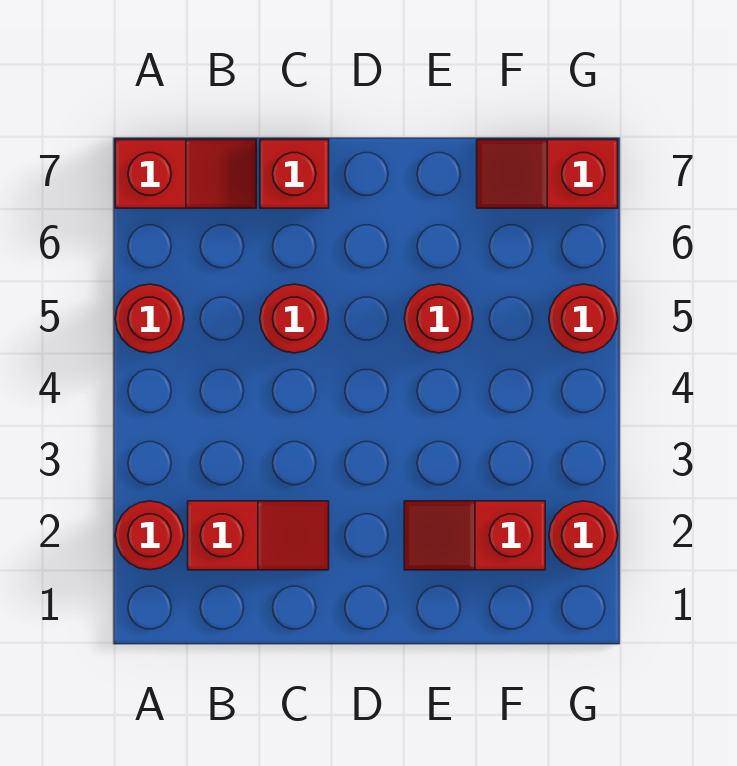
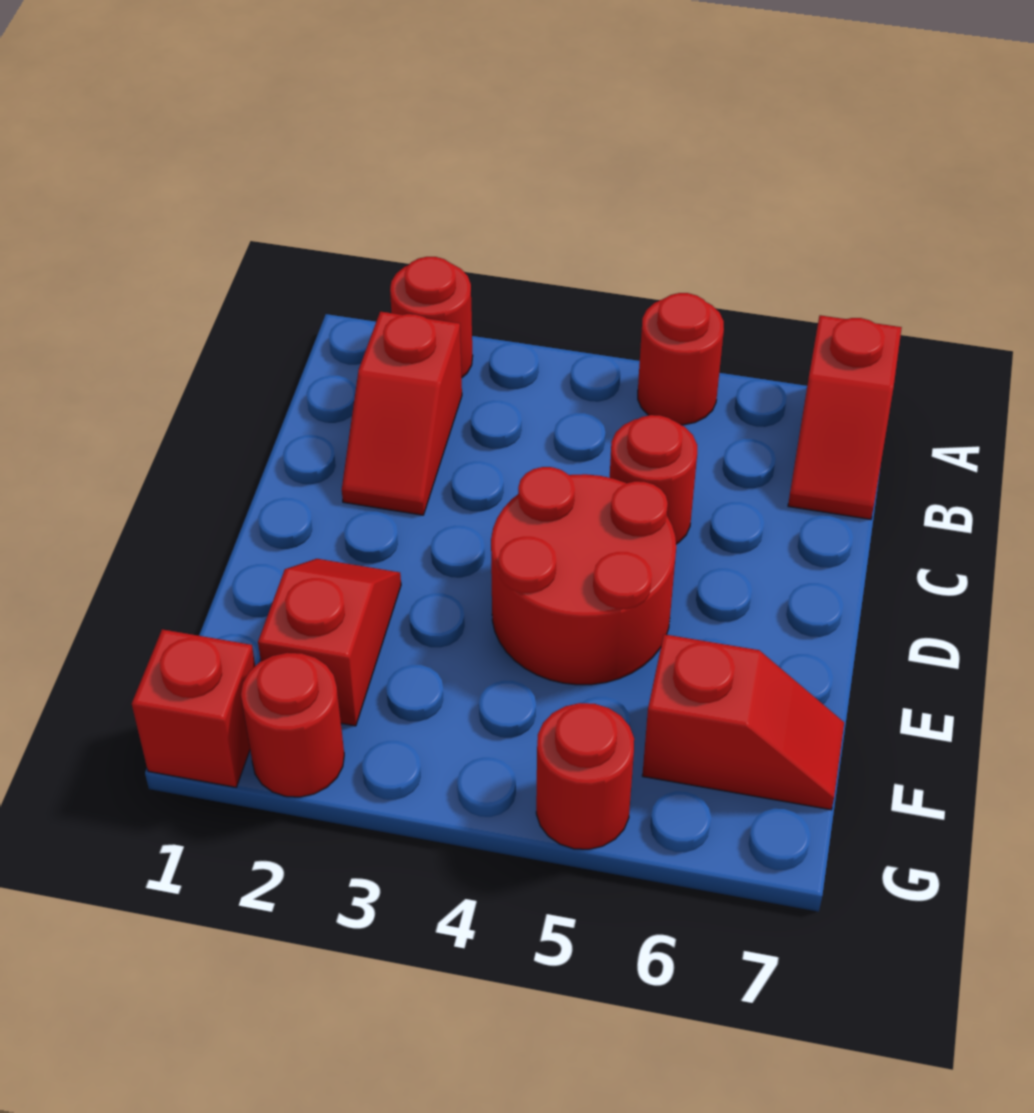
red brick C7 level 1 -> red brick G1 level 1
red round brick E5 level 1 -> red round brick D4:E5 level 1
red slope F7:G7 level 1 top G -> red slope F6:F7 level 1 top 6

